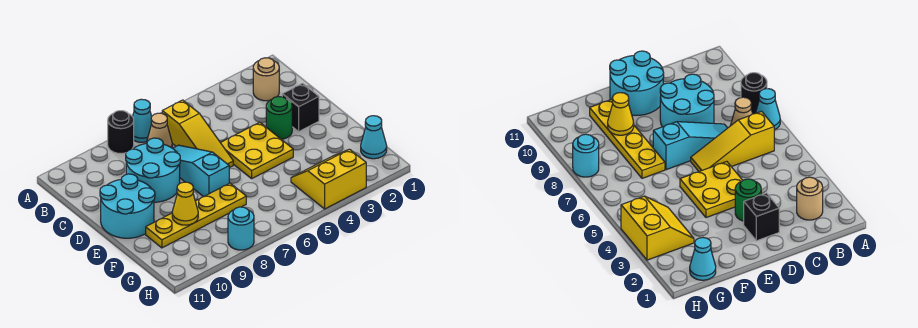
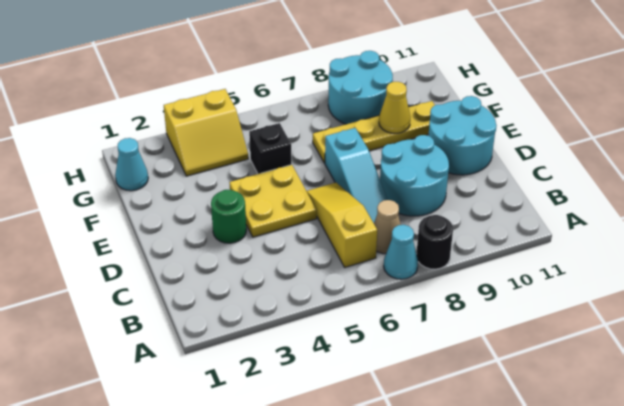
tan round brick B2 level 1 -> none
black brick D2 level 1 -> black brick F5 level 1
cyan round brick H8 level 1 -> cyan round brick G8:H9 level 1

